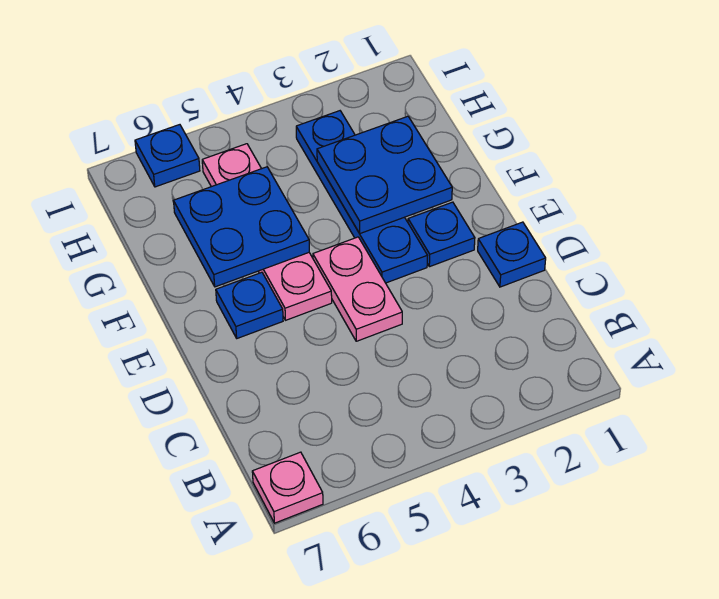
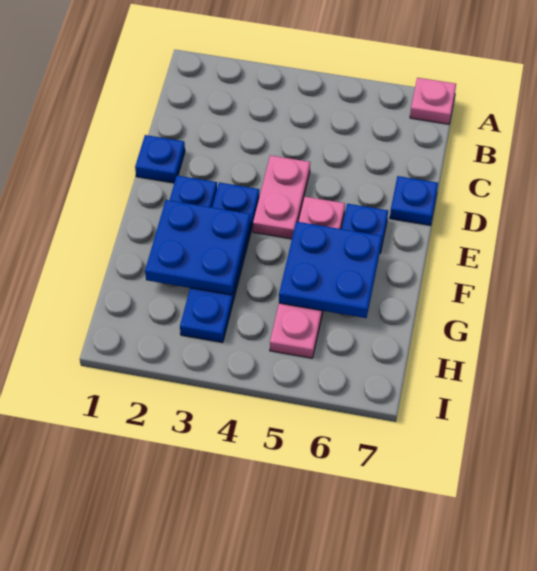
blue plate I6 level 1 -> blue plate D7 level 1

